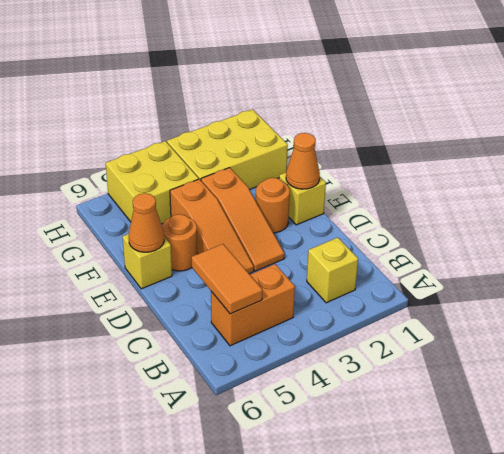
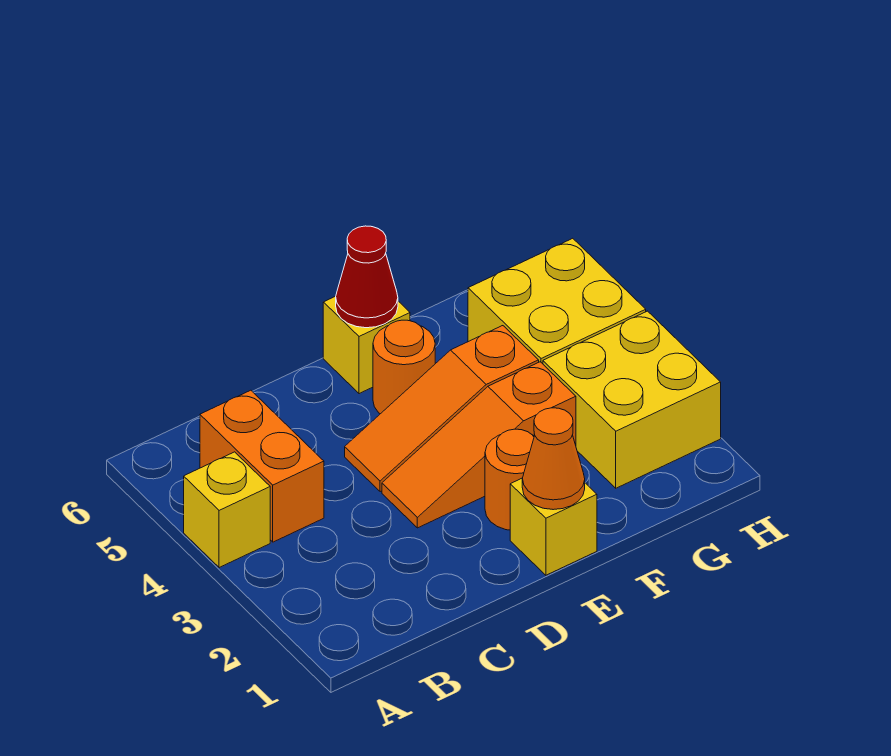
yellow brick B2 level 1 -> yellow brick A4 level 1
orange tile B5:C5 level 2 -> none
orange cone E6 level 2 -> red cone E6 level 2
yellow brick G1:H3 level 1 -> yellow brick G2:H3 level 1

